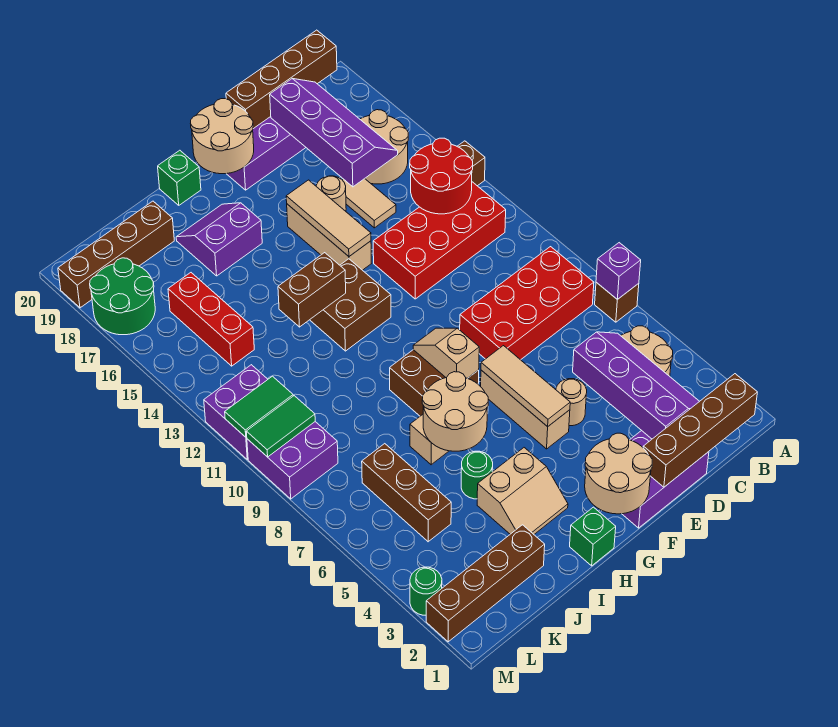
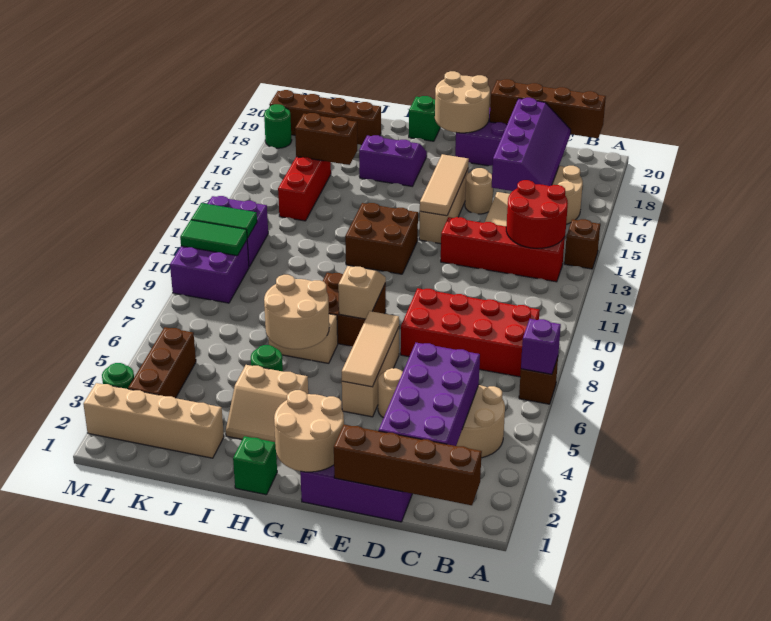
red brick B12:E13 level 1 -> red brick B13:E13 level 1
purple slope C2:D5 level 2 top D -> purple brick C2:D5 level 2
brown brick H13:I13 level 2 -> brown brick J16:K16 level 2
brown brick J2:M2 level 1 -> tan brick J2:M2 level 1
brown brick K5:K7 level 1 -> brown brick L3:L5 level 1
green round brick L17:M18 level 1 -> green round brick M18 level 1

